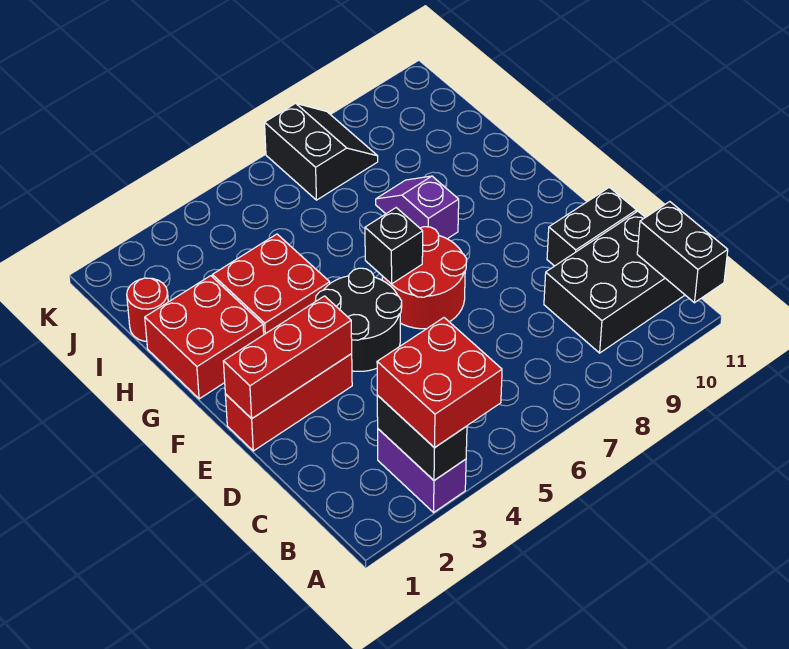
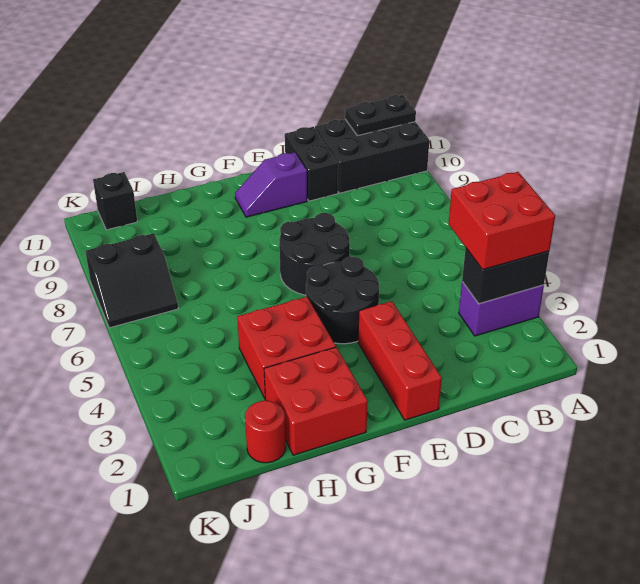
black brick A11:B11 level 2 -> black plate A11:B11 level 2
black brick B9:C11 level 1 -> black brick A10:C11 level 1
red brick E1:E3 level 2 -> none
red round brick E6:F7 level 1 -> black round brick E6:F7 level 1
black brick F6 level 2 -> black brick J11 level 1
purple slope G8:H8 level 1 top G -> purple slope E10:F10 level 1 top E
black slope J7:K8 level 1 top 7 -> black slope J7:K8 level 1 top 8

